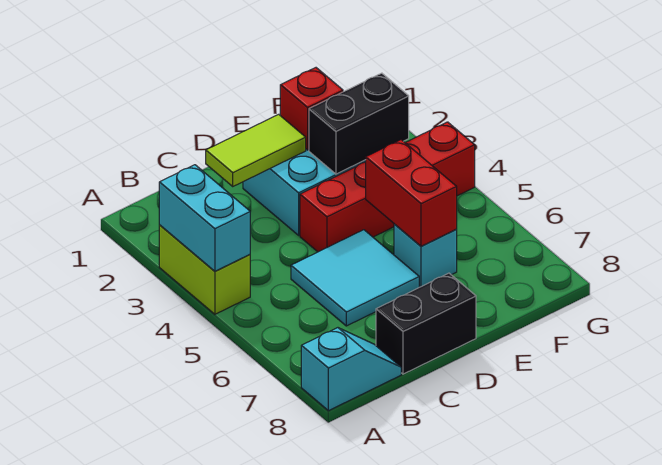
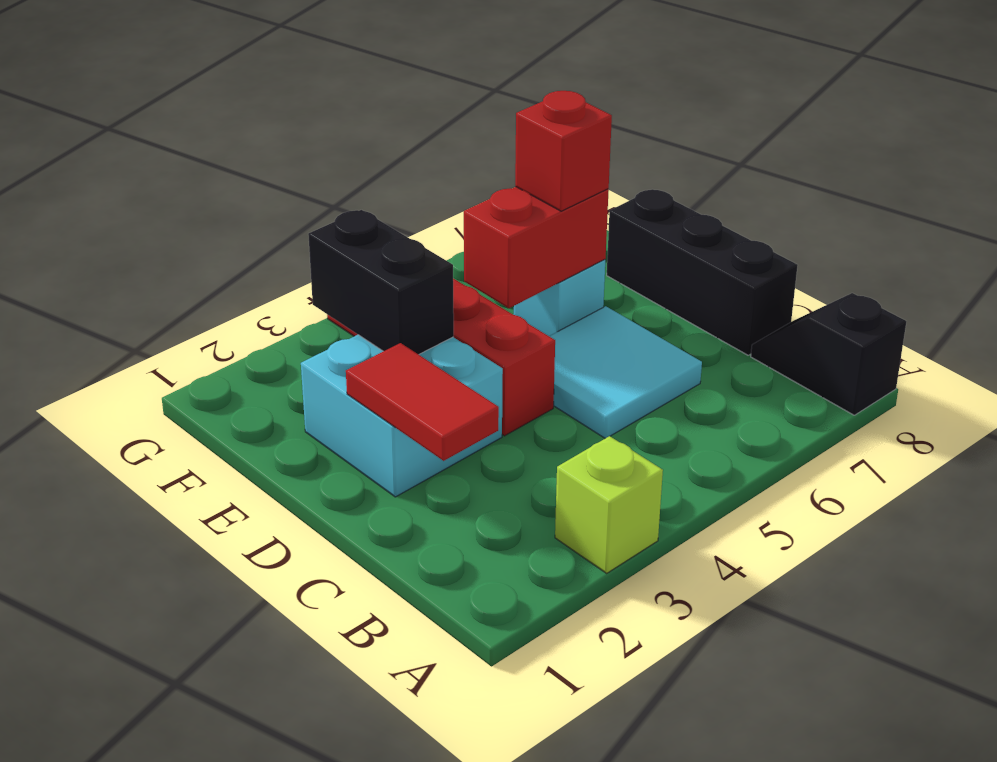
lime brick A3:A4 level 1 -> lime brick A3 level 1
cyan brick A3:A4 level 2 -> none
cyan slope A8:B8 level 1 top A -> black slope A8:B8 level 1 top A
lime tile C2:D2 level 2 -> red tile C2:D2 level 2
black brick C8:D8 level 1 -> black brick C8:E8 level 1
red brick E2 level 2 -> red brick E6 level 3

